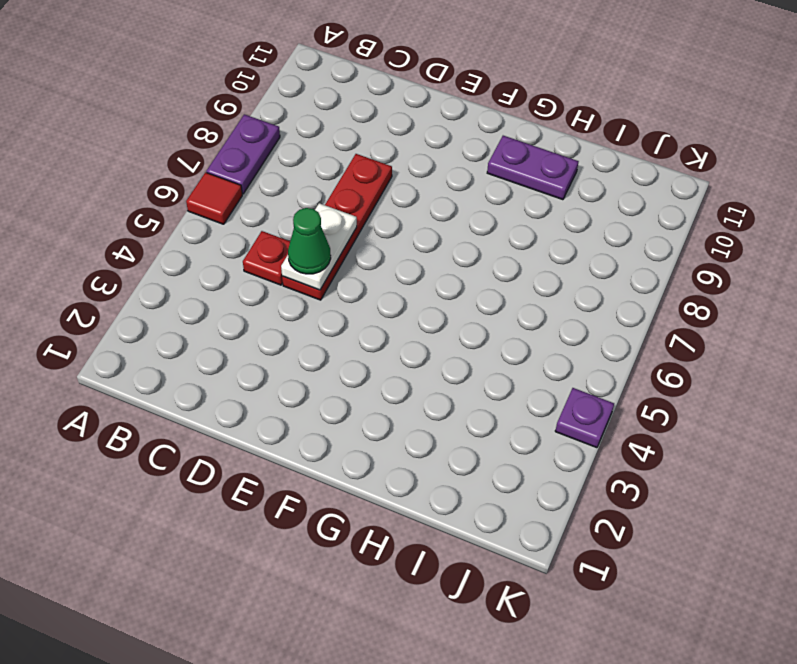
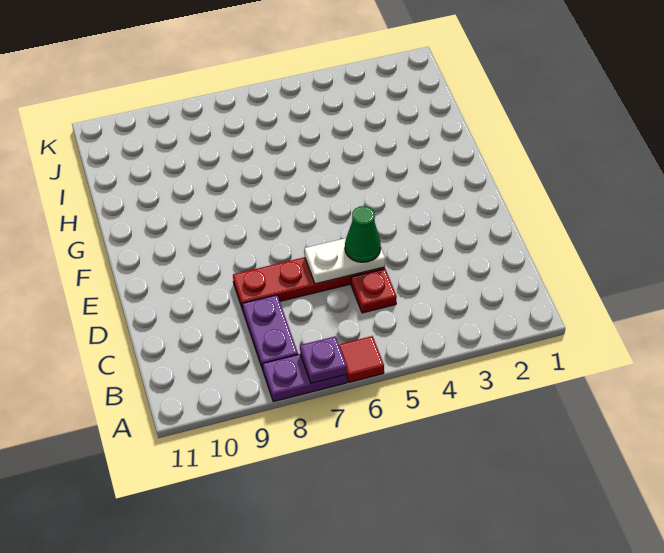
purple plate G10:H10 level 1 -> purple plate B8:C8 level 1
purple plate K4 level 1 -> purple plate A7 level 2

